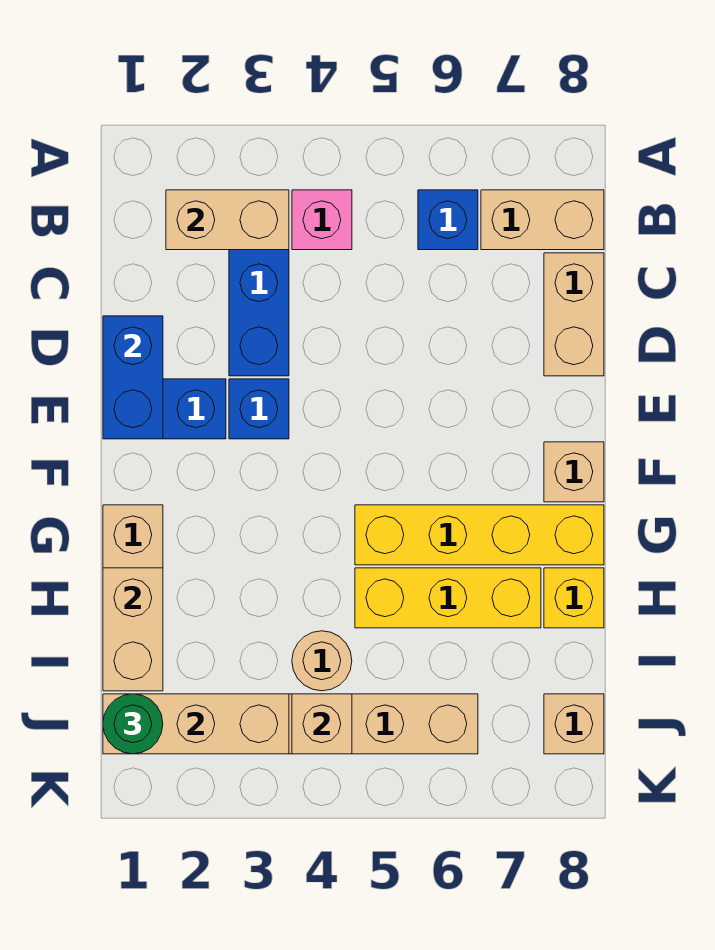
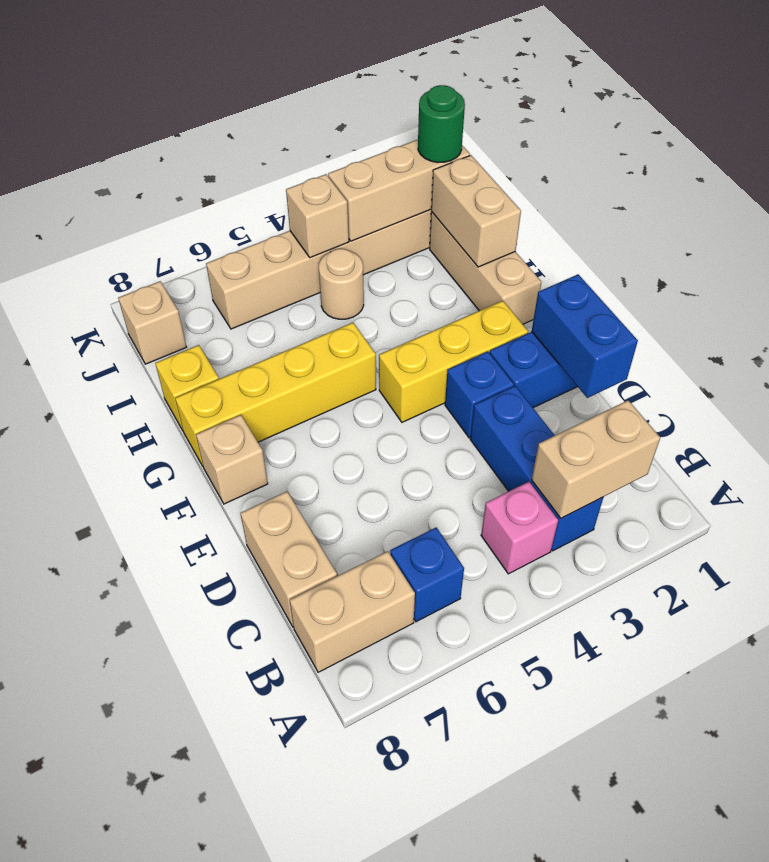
yellow brick H5:H7 level 1 -> yellow brick F2:F4 level 1

